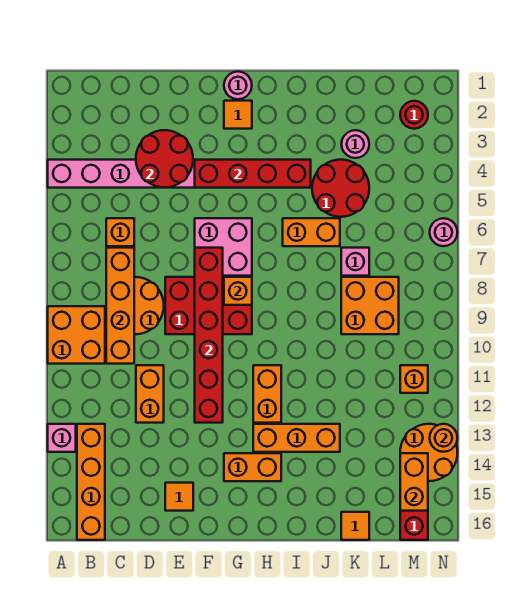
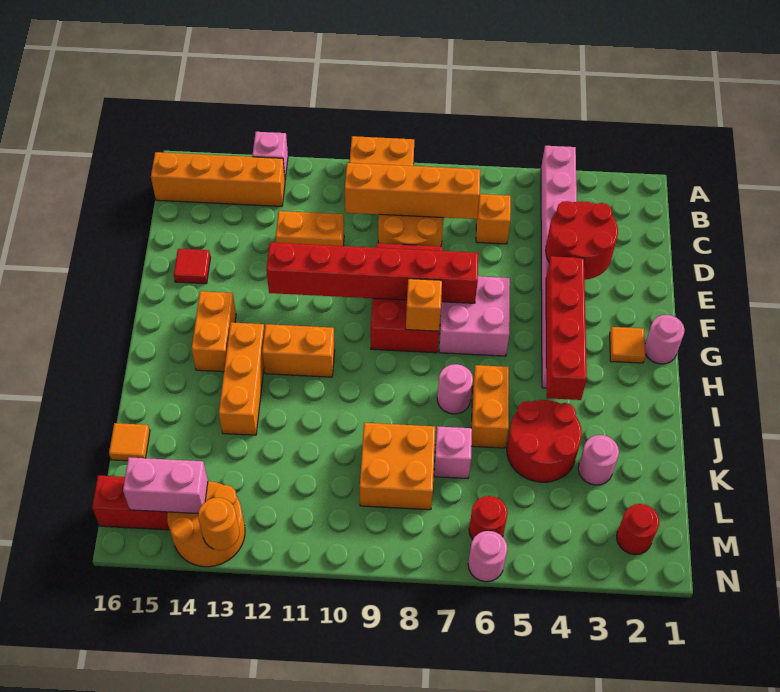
orange tile E15 level 1 -> red tile E15 level 1
none -> pink round brick I7 level 1
none -> red round brick M6 level 1
orange brick M11 level 1 -> none
orange brick M14:M15 level 2 -> pink brick M14:M15 level 2

